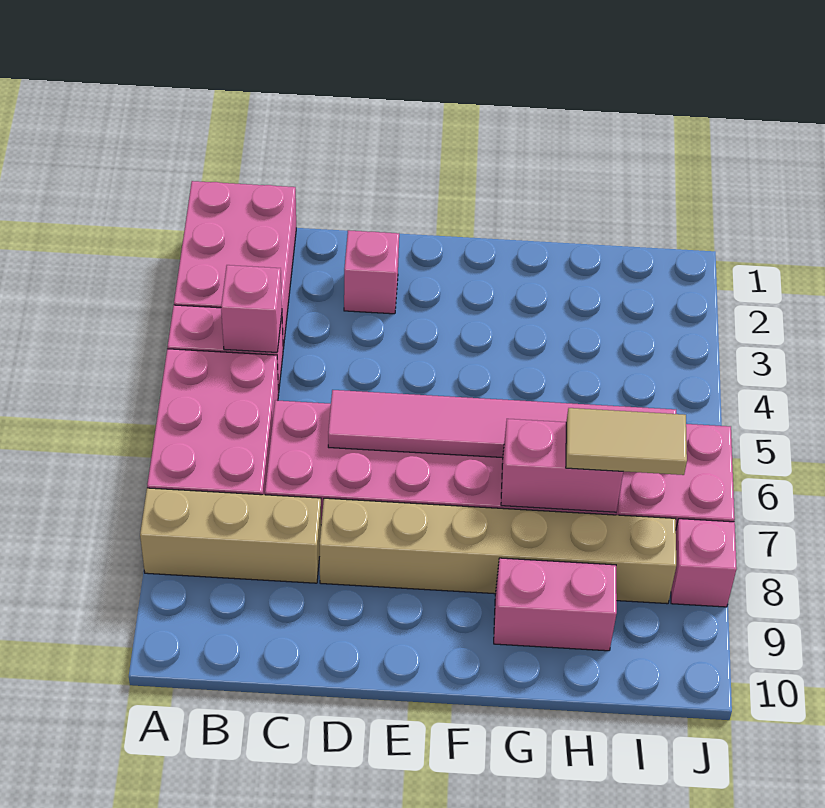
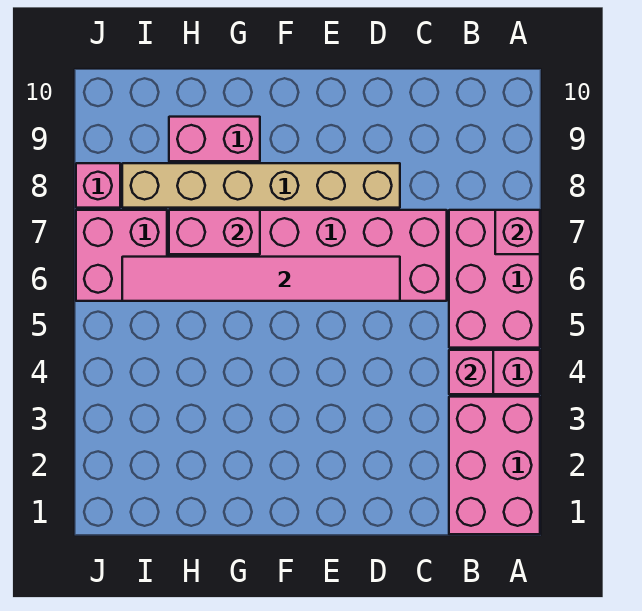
tan brick A8:C8 level 1 -> none
pink brick D2 level 1 -> pink brick A7 level 2
tan tile H7:I7 level 3 -> none

